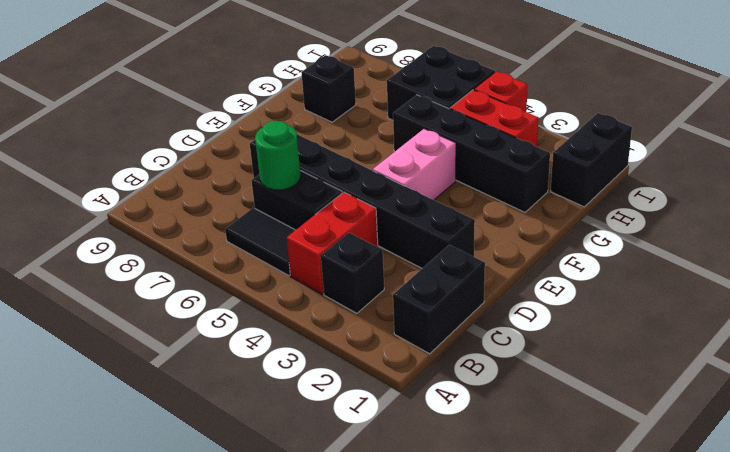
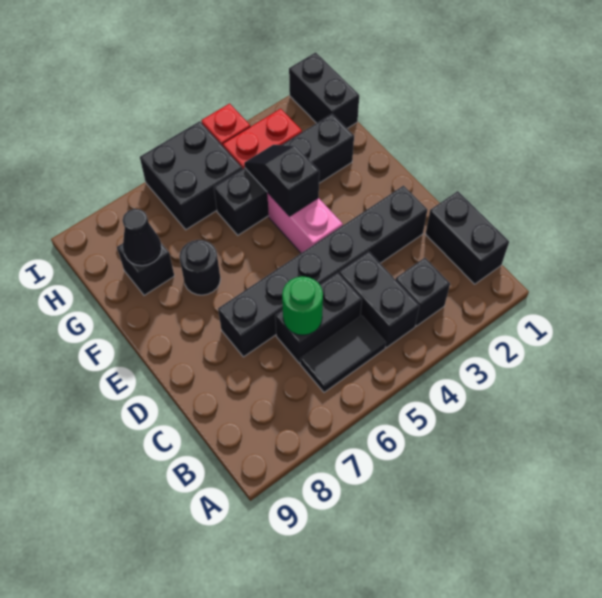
red brick B4:C4 level 1 -> black brick B4:C4 level 1
none -> black slope F4:G4 level 2 top F
none -> black round brick F7 level 1
none -> black cone G8 level 2

